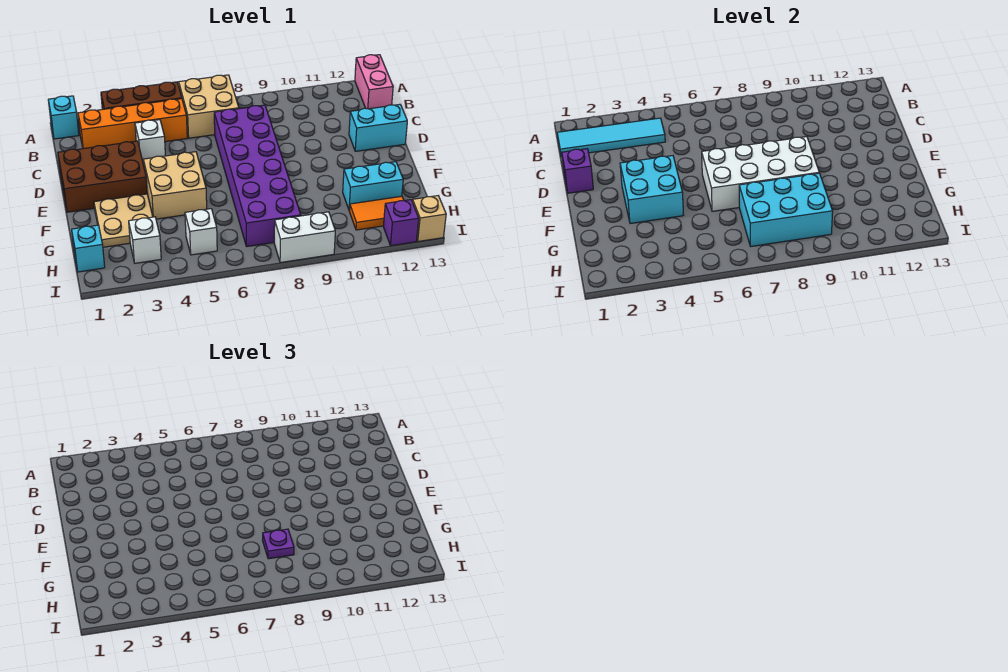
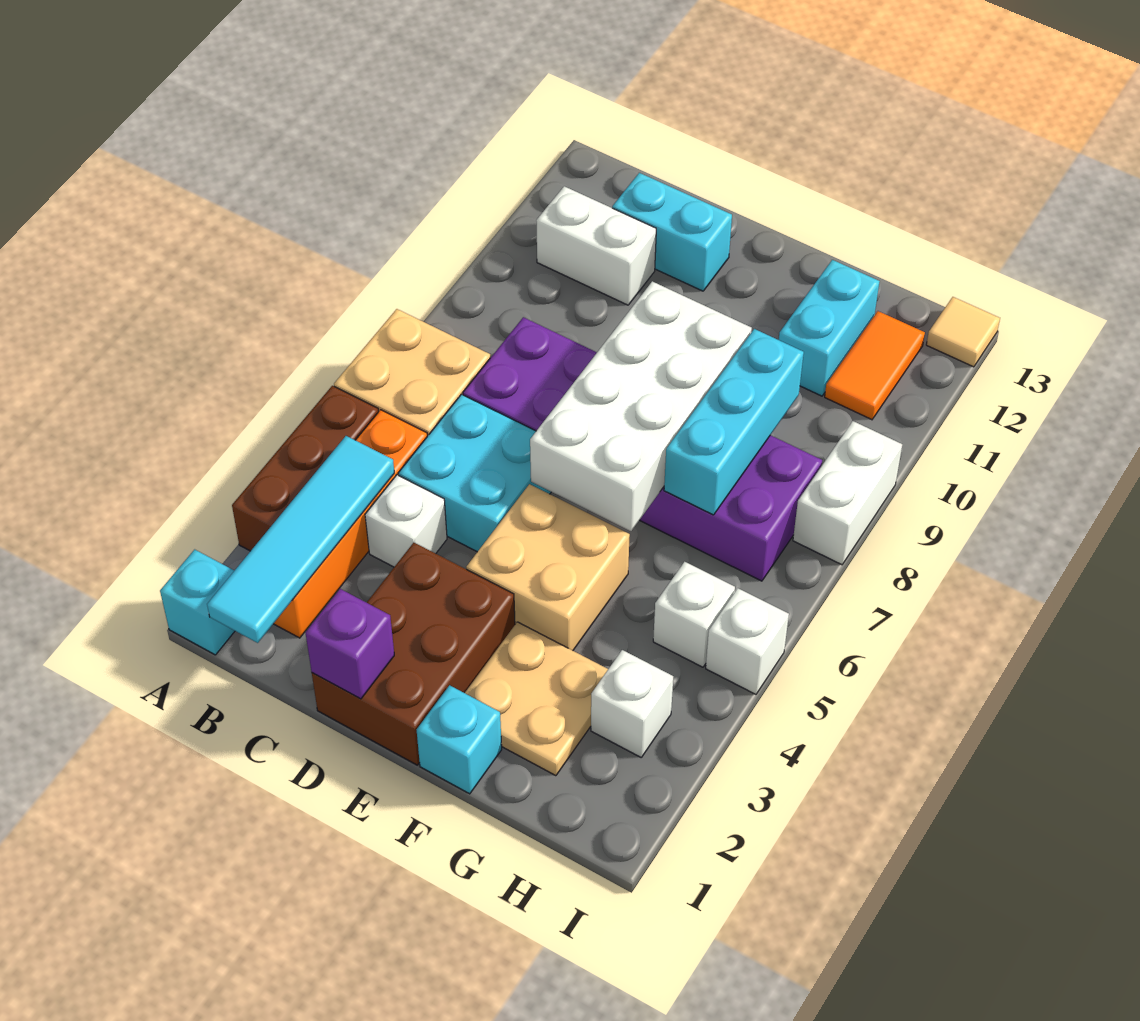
pink brick A13:B13 level 1 -> none
none -> white brick B11:C11 level 1
cyan brick D12:D13 level 1 -> cyan brick C12:D12 level 1
cyan brick E3:F4 level 2 -> cyan brick C5:D6 level 1
cyan brick G7:H9 level 2 -> cyan brick G7:G9 level 2
purple plate G8 level 3 -> none
cyan brick H1 level 1 -> cyan brick F1 level 1
none -> white brick I5 level 1
purple brick I12 level 1 -> none
tan brick I13 level 1 -> tan tile I13 level 1

